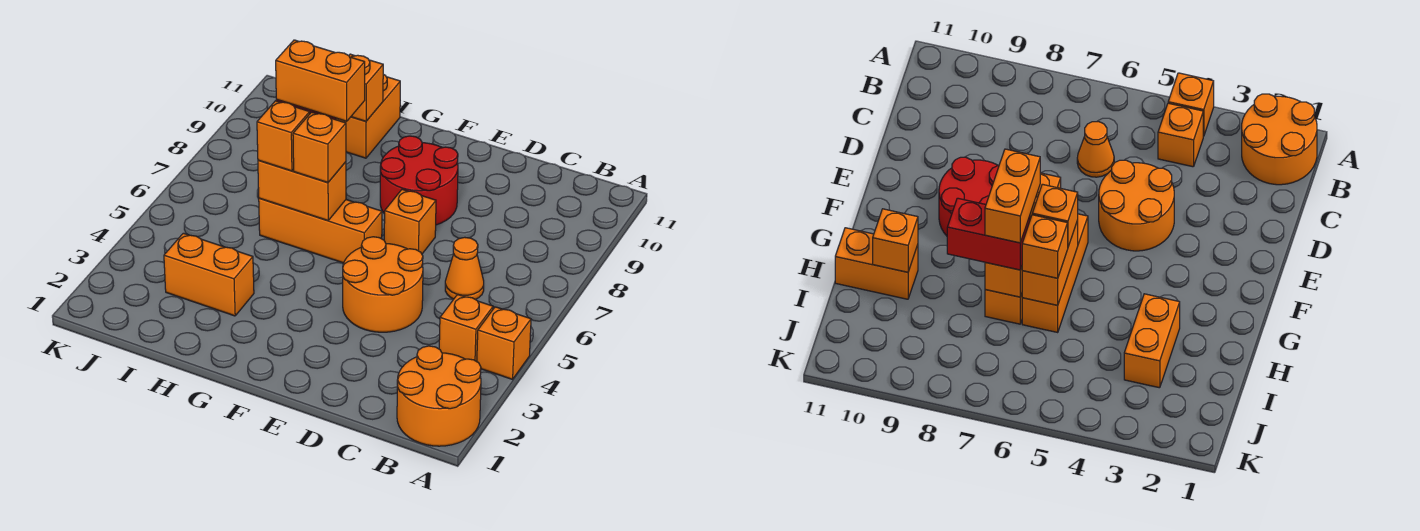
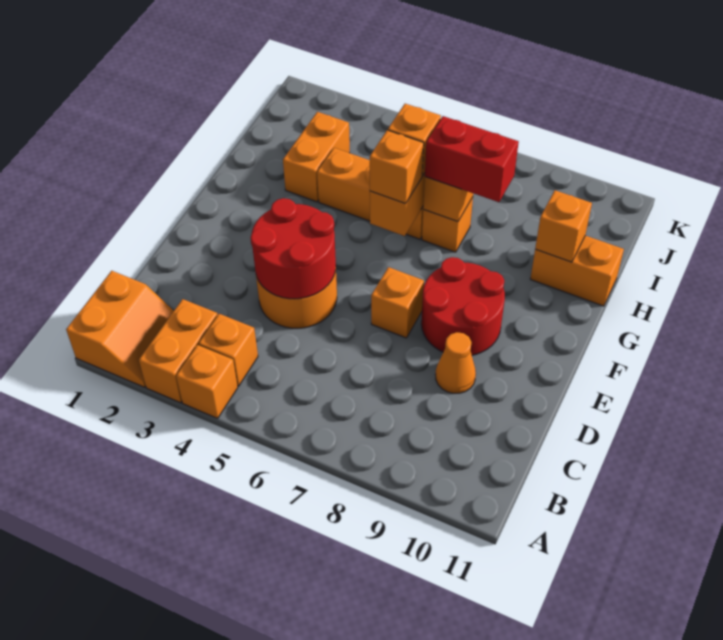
orange round brick A1:B2 level 1 -> orange slope A1:B2 level 1 top 1
orange cone C6 level 1 -> orange cone D9 level 1
none -> red round brick D4:E5 level 2
orange brick F6:H6 level 1 -> orange brick H4:H6 level 1
orange brick G7:H7 level 4 -> orange brick A3:B3 level 1

